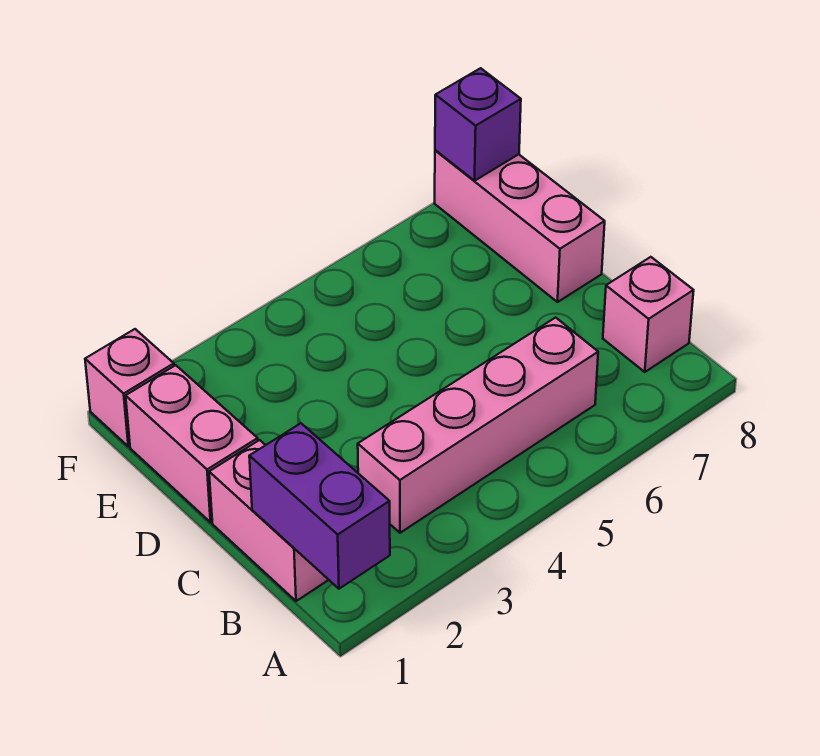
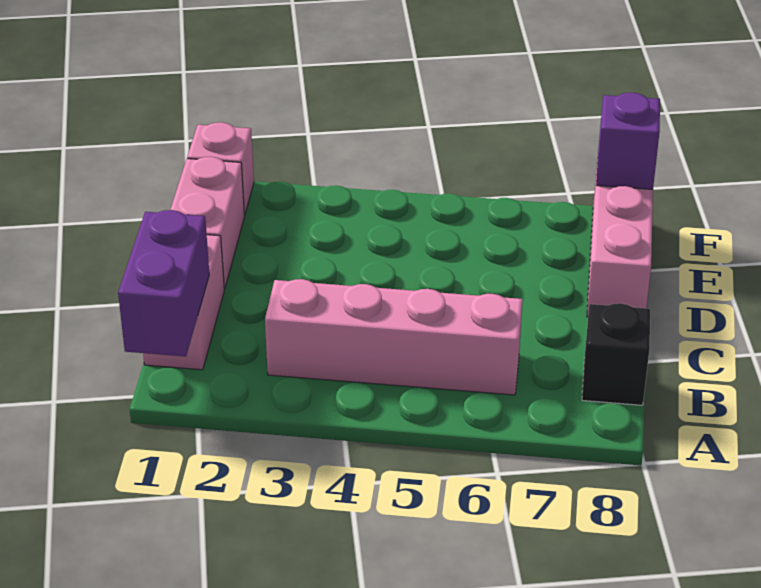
pink brick B8 level 1 -> black brick B8 level 1

